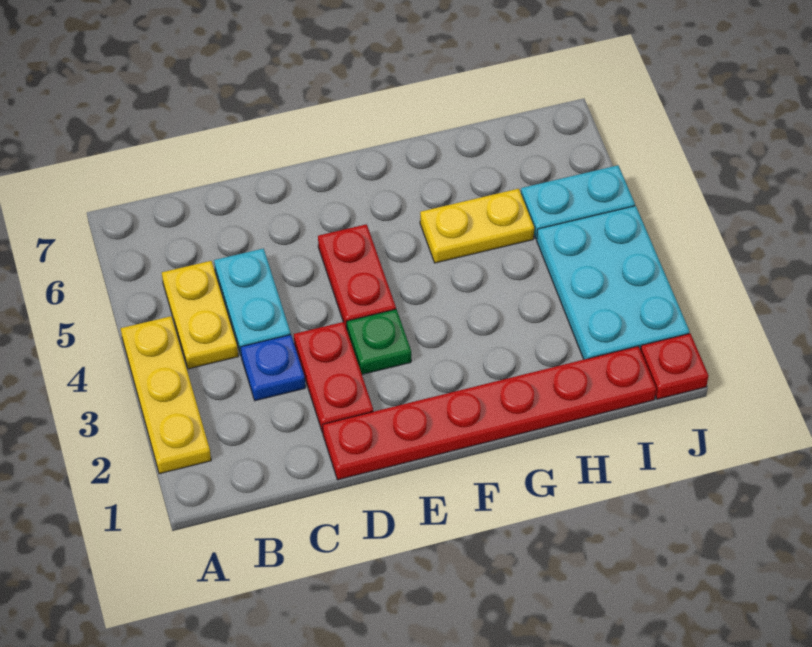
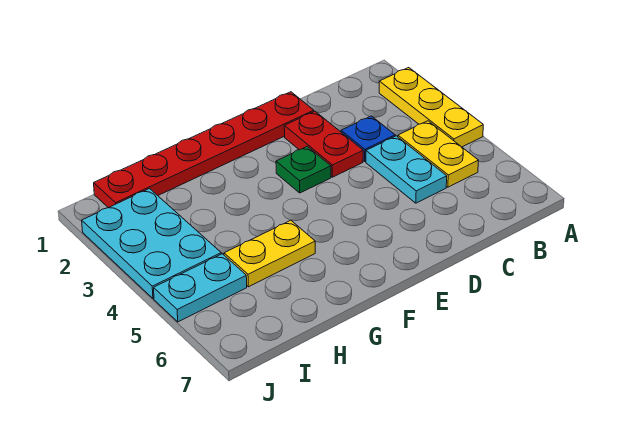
red plate E4:E5 level 1 -> none
red plate J1 level 1 -> none

